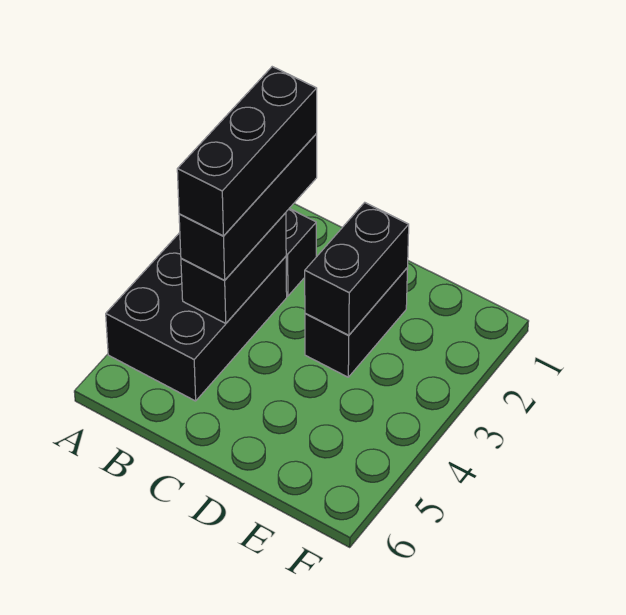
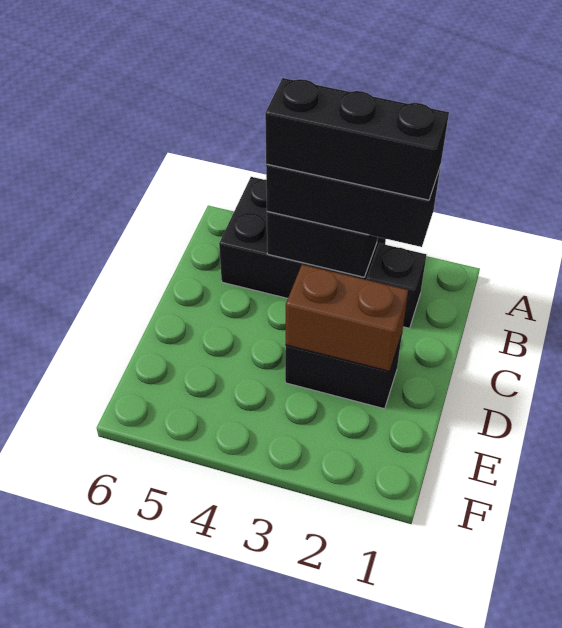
black brick D2:D3 level 2 -> brown brick D2:D3 level 2

